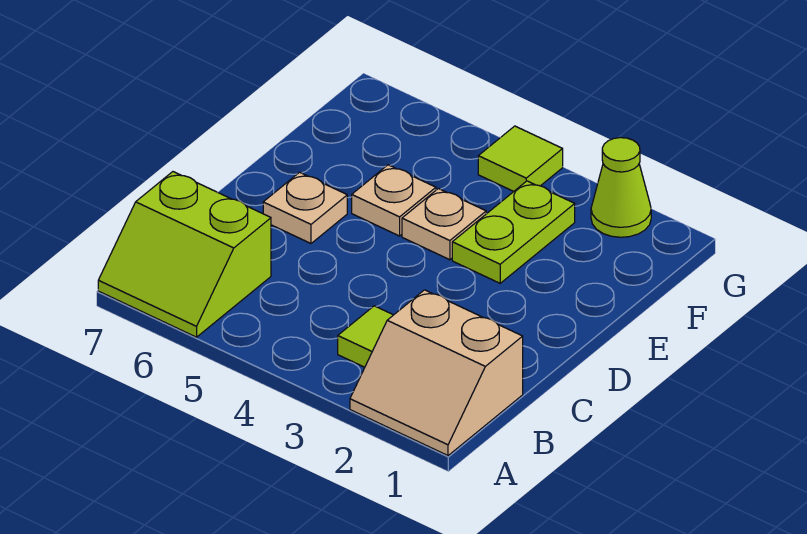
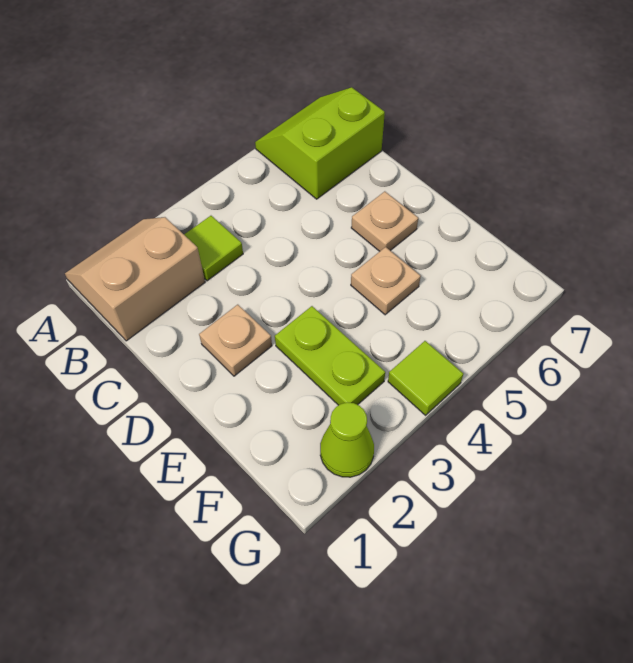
tan plate E4 level 1 -> tan plate D2 level 1

